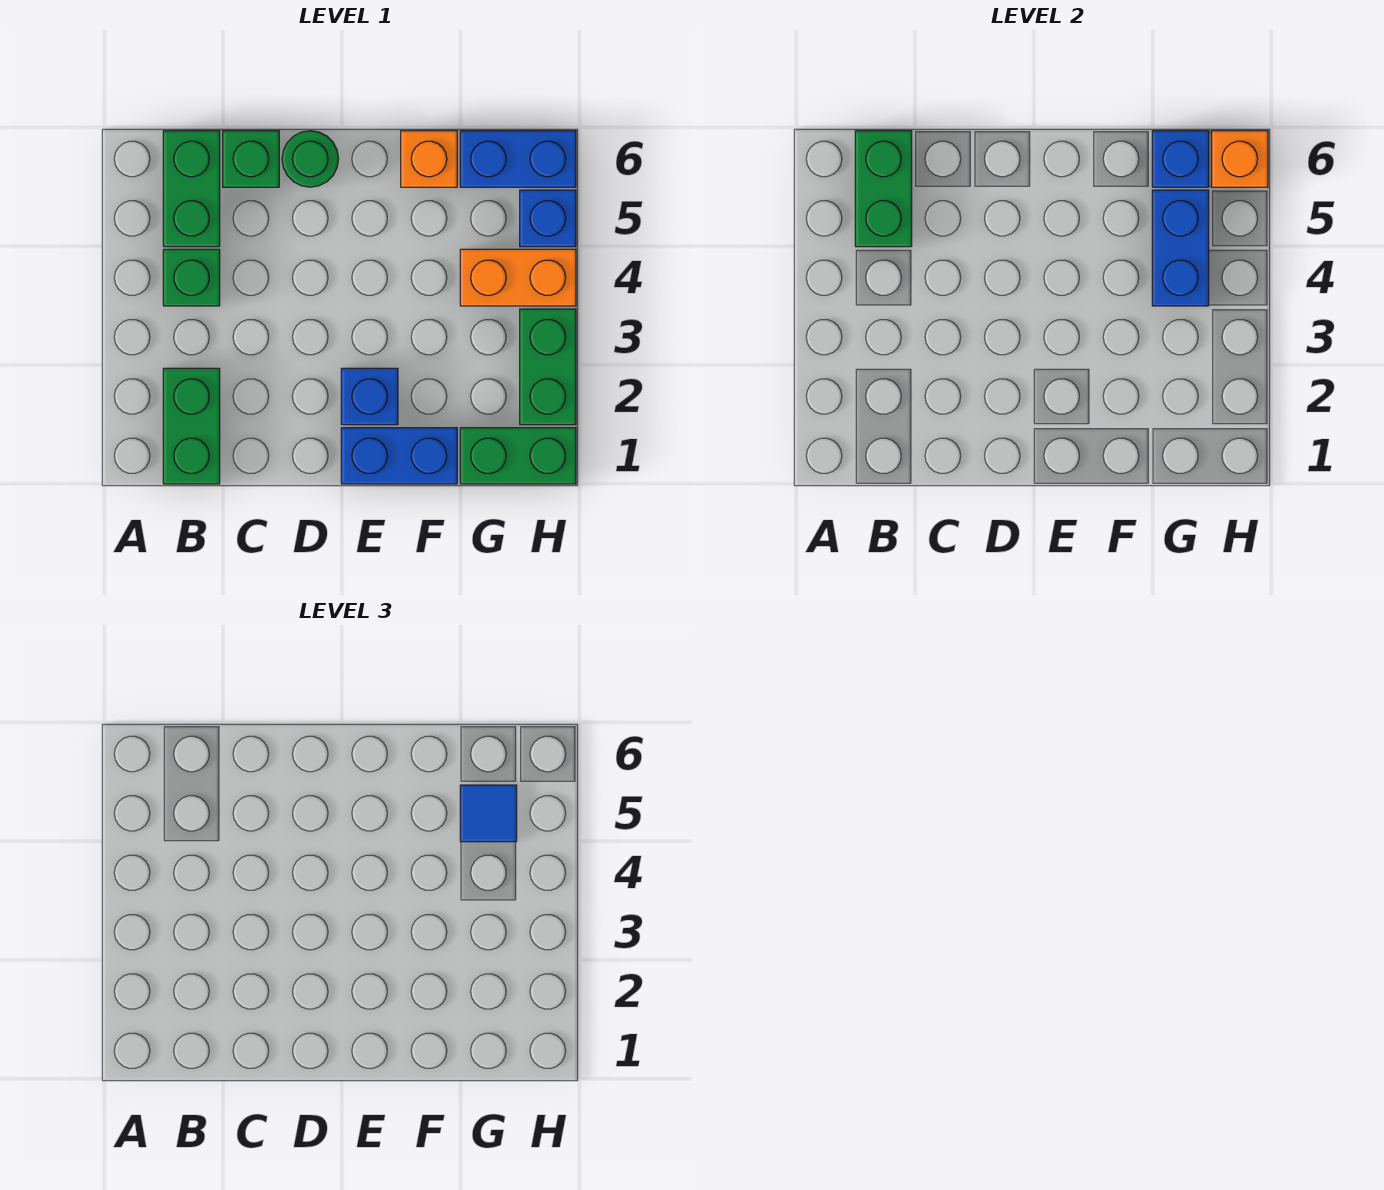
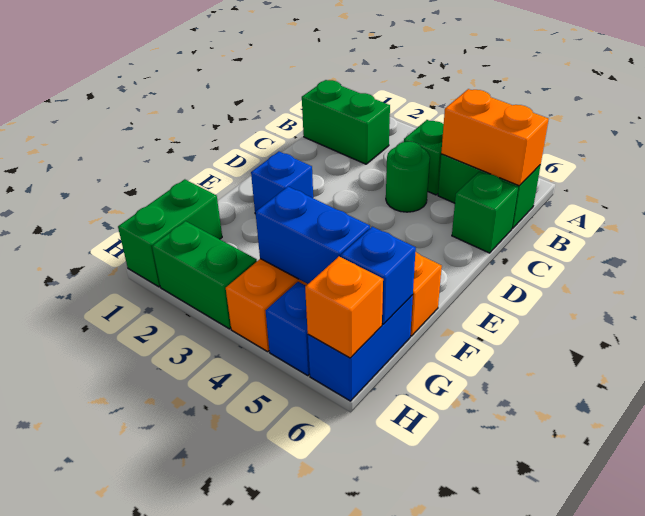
green brick B5:B6 level 2 -> orange brick B5:B6 level 2
green round brick D6 level 1 -> green round brick C4 level 1
blue brick E1:F1 level 1 -> none
blue tile G5 level 3 -> none

